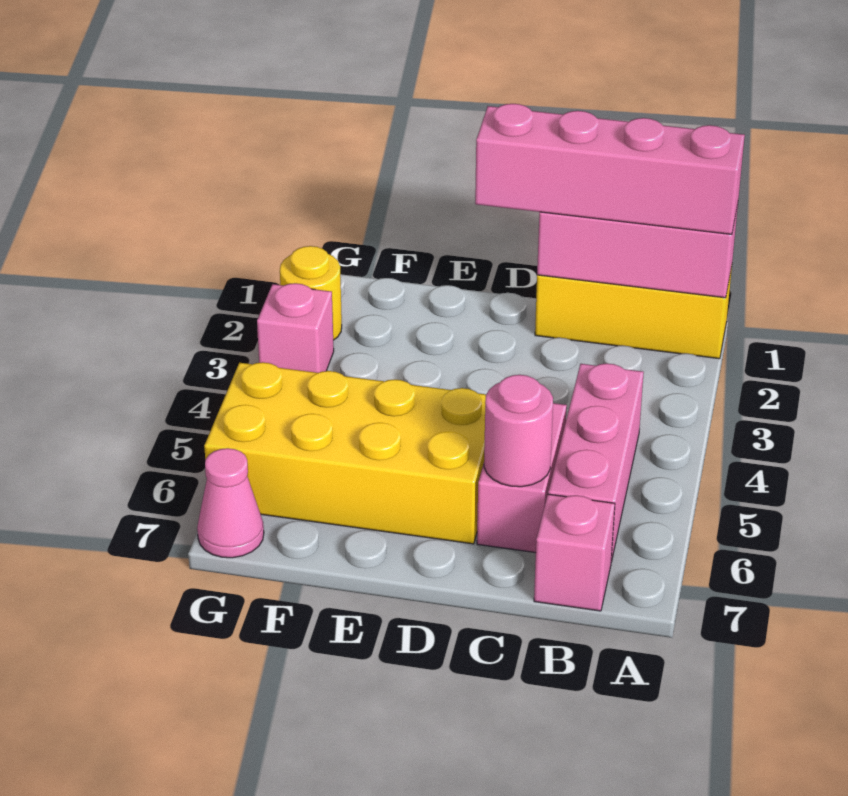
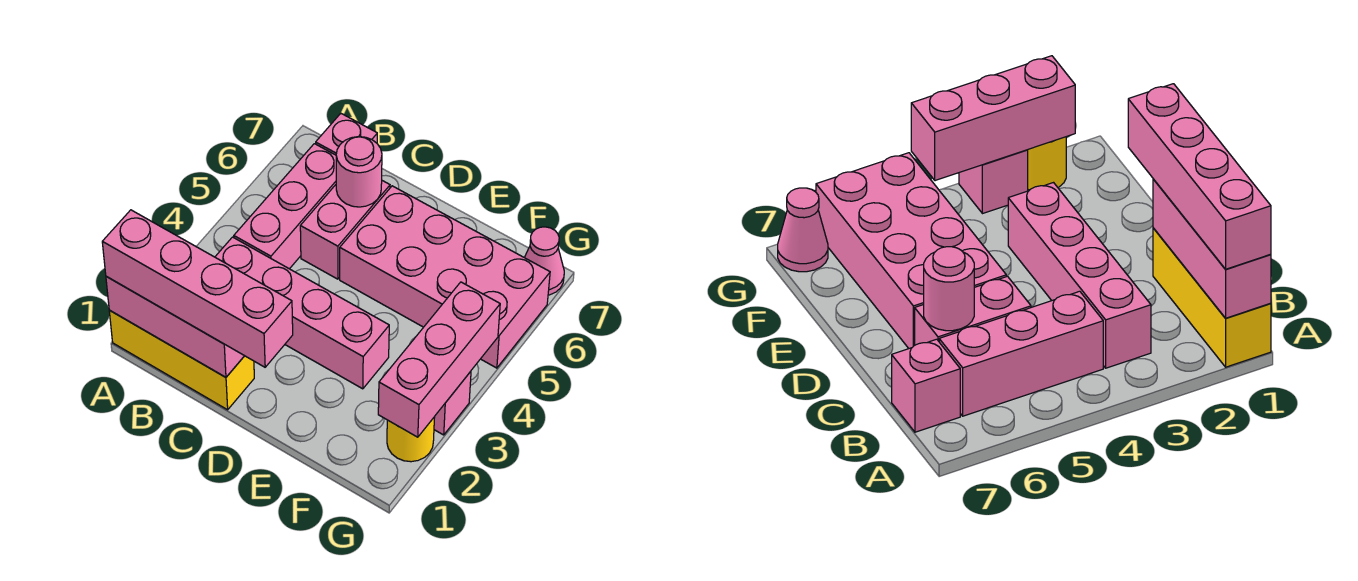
none -> pink brick B3:E3 level 1
yellow brick D5:G6 level 1 -> pink brick D5:G6 level 1
none -> pink brick G2:G4 level 2

